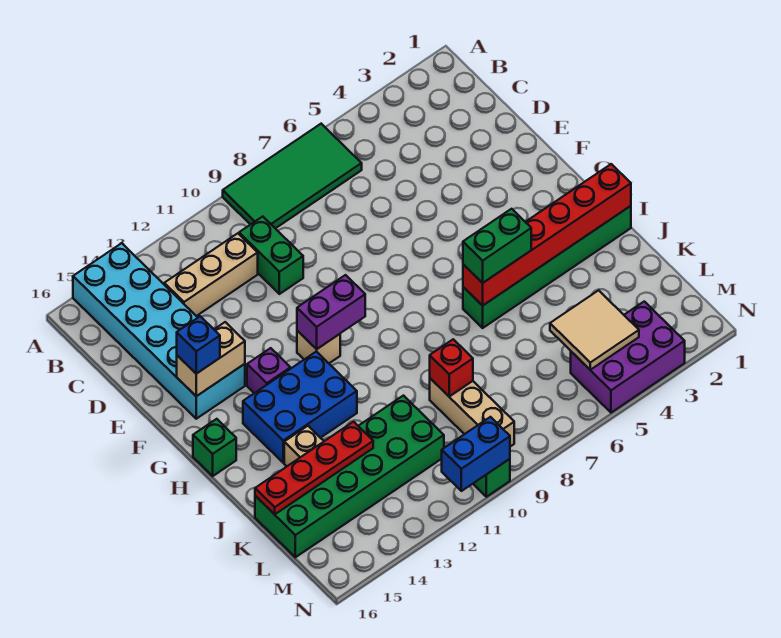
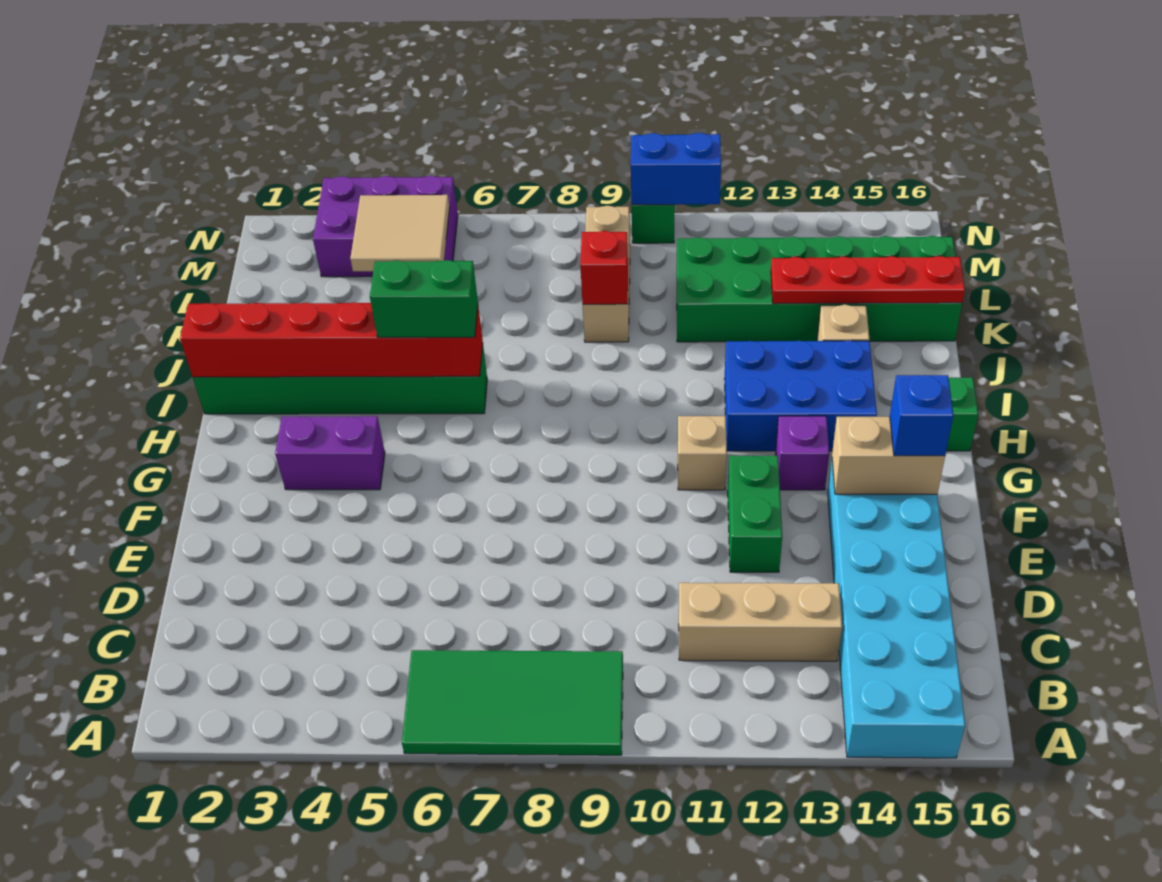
green brick C10:D10 level 1 -> green brick E12:F12 level 1
purple brick G10:G11 level 2 -> purple brick G3:G4 level 1

